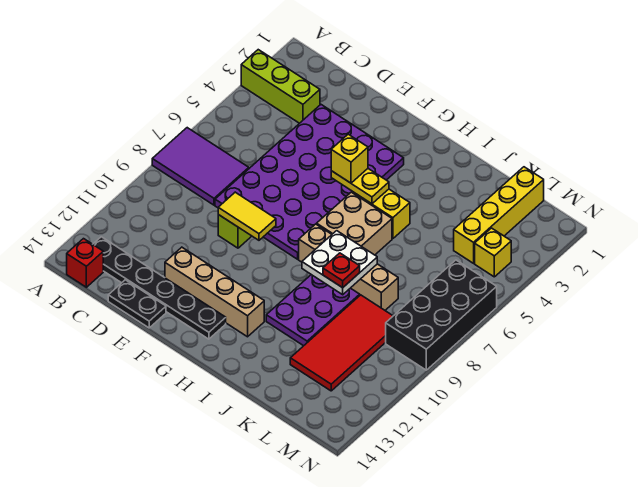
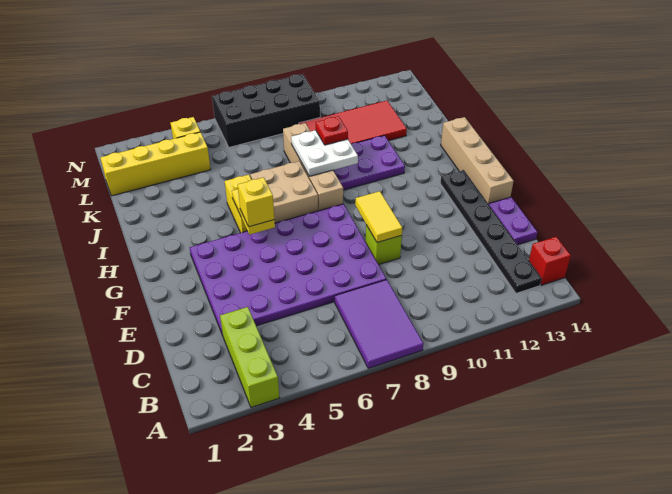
black plate D14:E14 level 1 -> purple plate D14:E14 level 1
tan brick E12:H12 level 1 -> tan brick F14:I14 level 1

